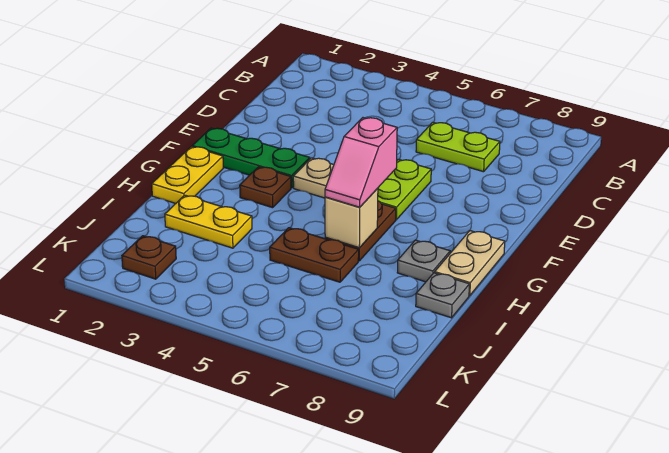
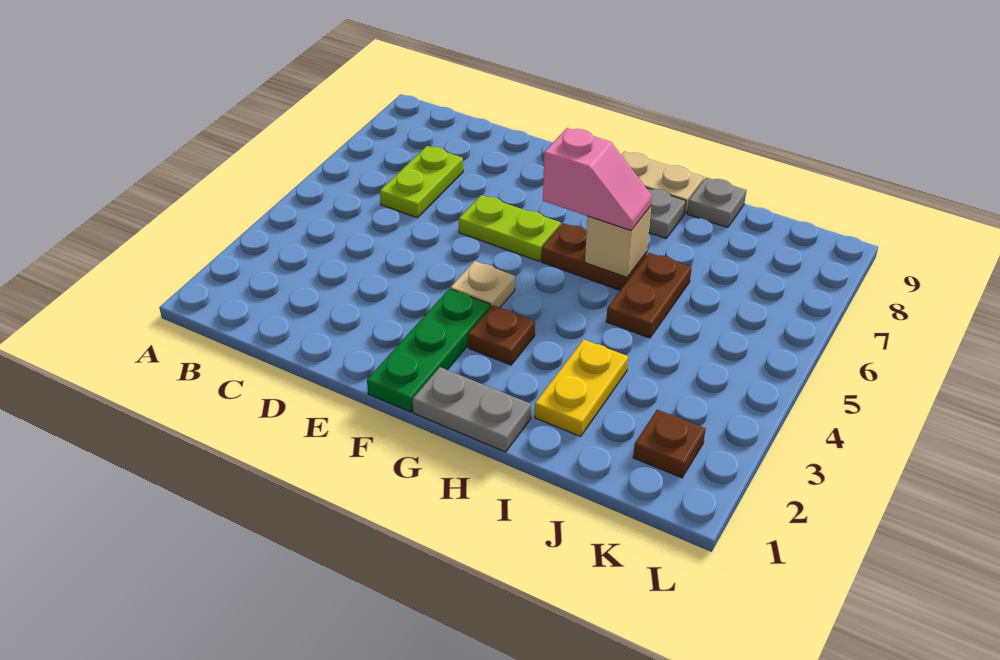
yellow plate G1:H1 level 1 -> grey plate G1:H1 level 1

